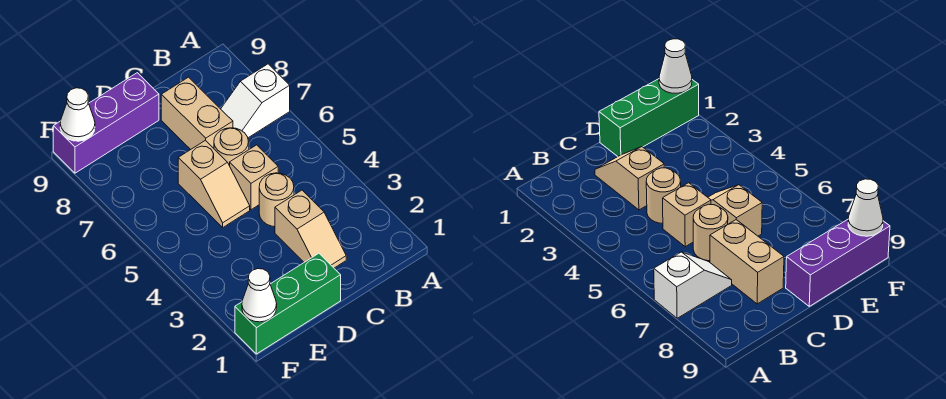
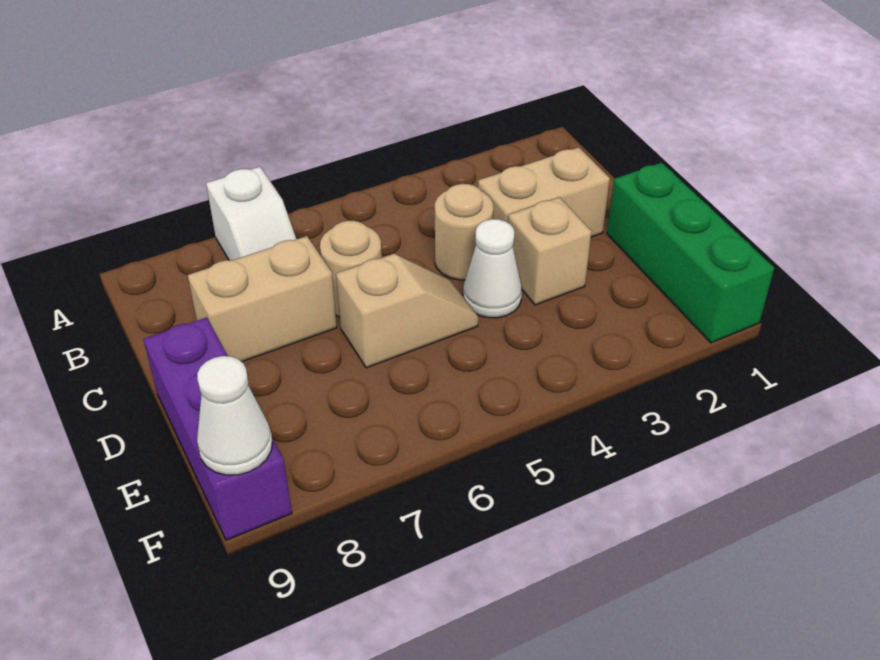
tan slope C2:C3 level 1 top 3 -> tan brick C2:C3 level 1
tan brick C5 level 1 -> tan brick D3 level 1
white cone F1 level 2 -> white cone D4 level 1

